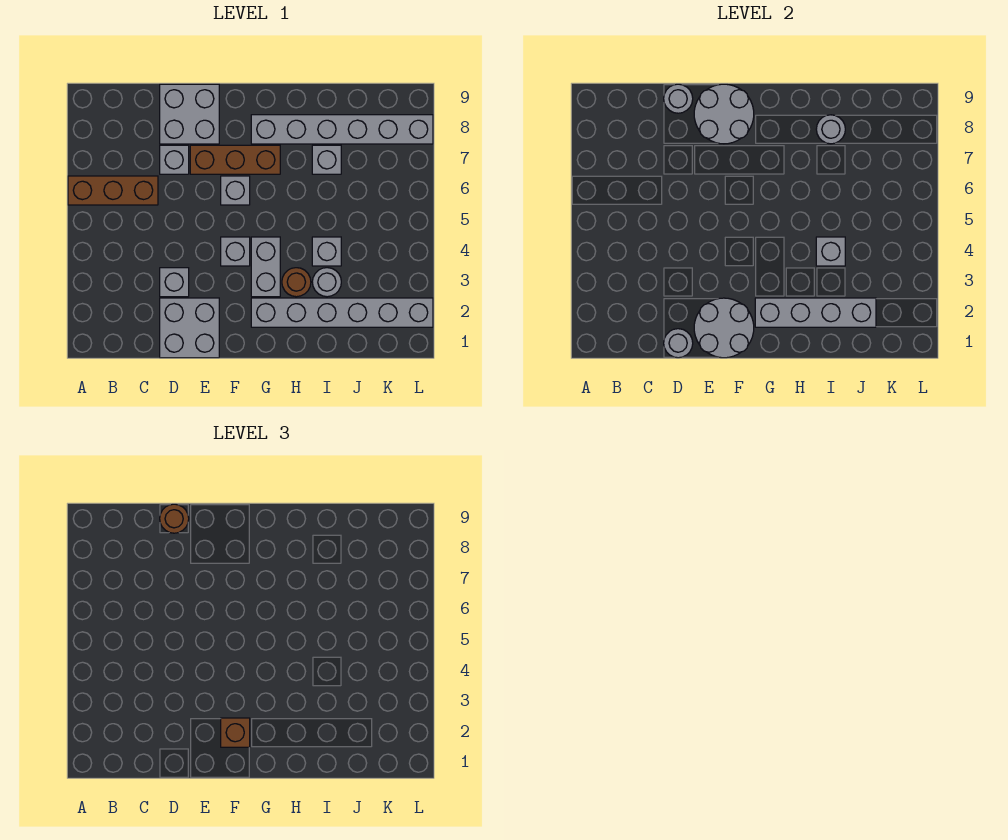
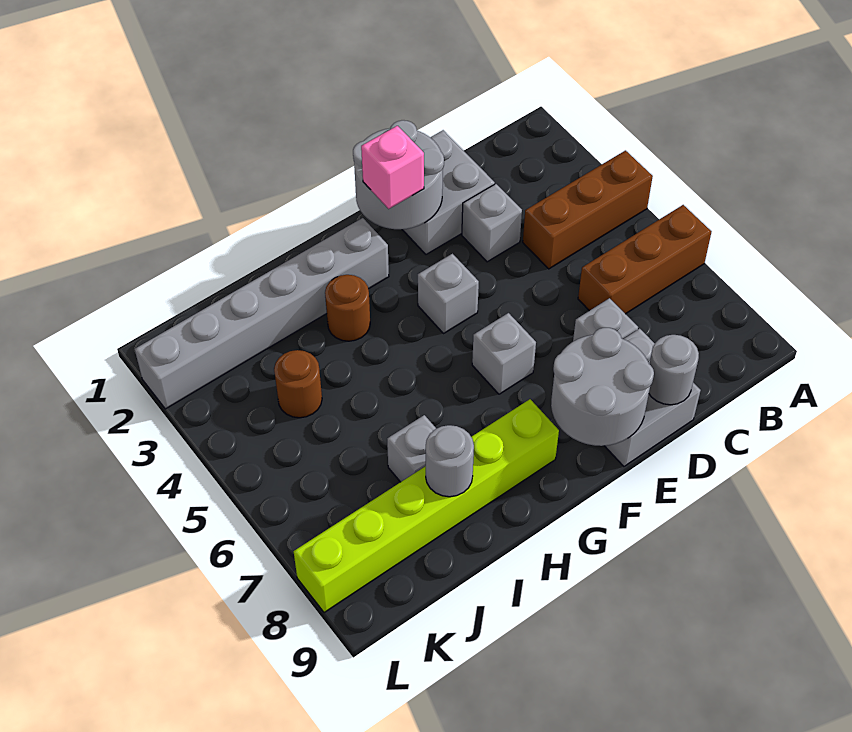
grey round brick D1 level 2 -> none
brown round brick D9 level 3 -> brown round brick J4 level 1
brown brick E7:G7 level 1 -> brown brick A4:C4 level 1
brown brick F2 level 3 -> pink brick F2 level 3
grey brick G2:J2 level 2 -> none
grey brick G3:G4 level 1 -> none
grey brick G8:L8 level 1 -> lime brick G8:L8 level 1
grey round brick I3 level 1 -> none
grey brick I4 level 1 -> none
grey brick I4 level 2 -> none

